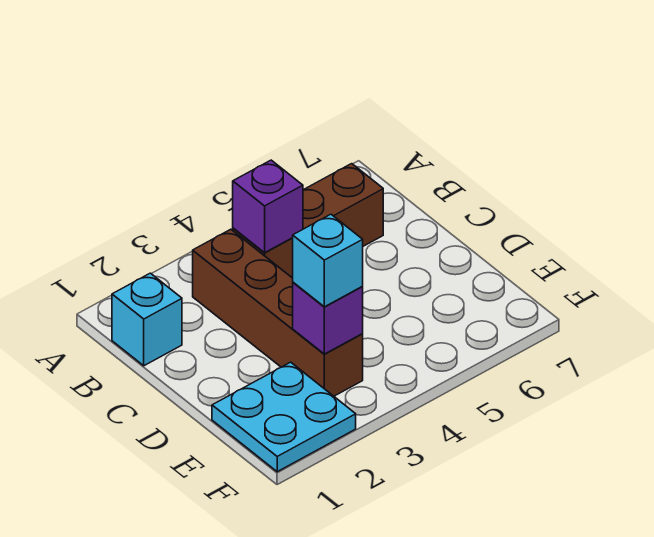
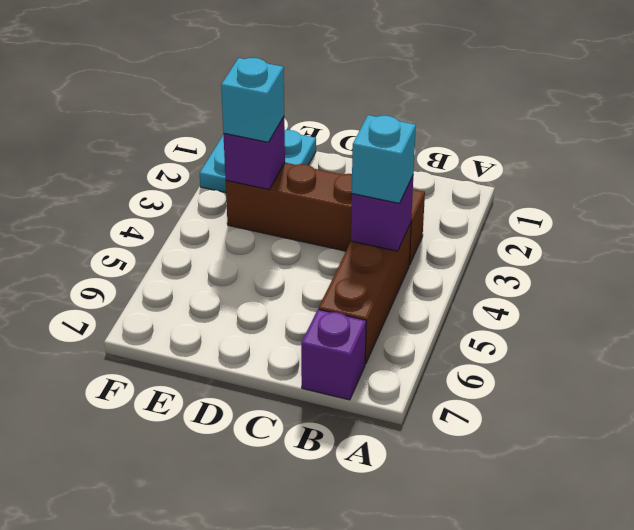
cyan brick B1 level 1 -> cyan brick B4 level 3
none -> purple brick B7 level 1

